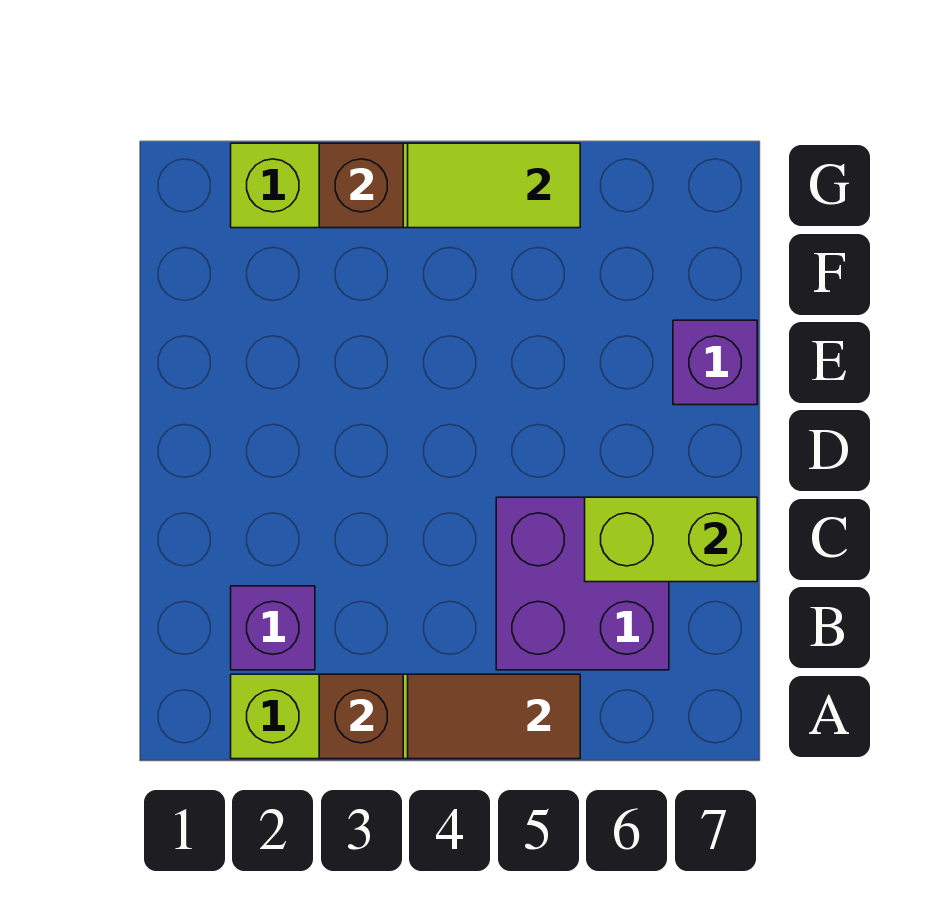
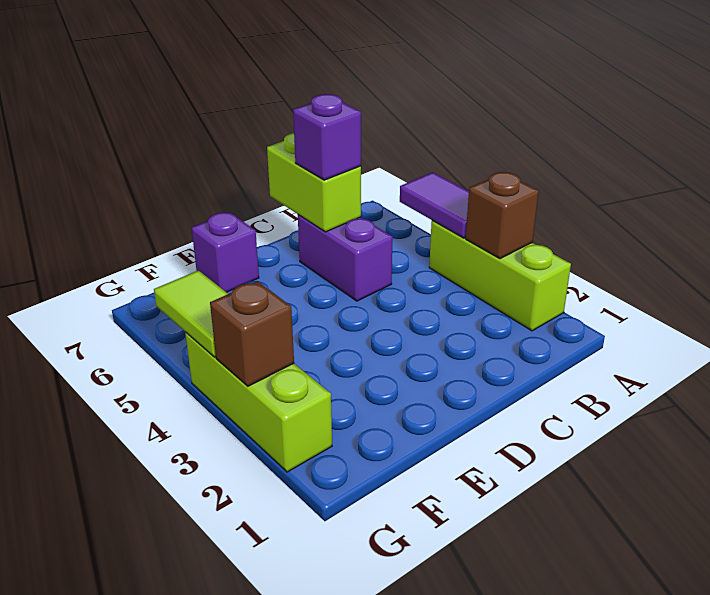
brown tile A4:A5 level 2 -> purple tile A4:A5 level 2
purple brick B2 level 1 -> purple brick C6 level 3
purple brick B5:C6 level 1 -> purple brick C5:C6 level 1

